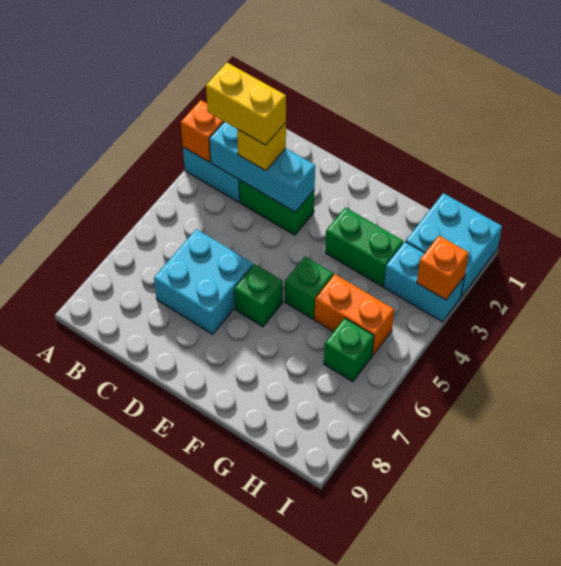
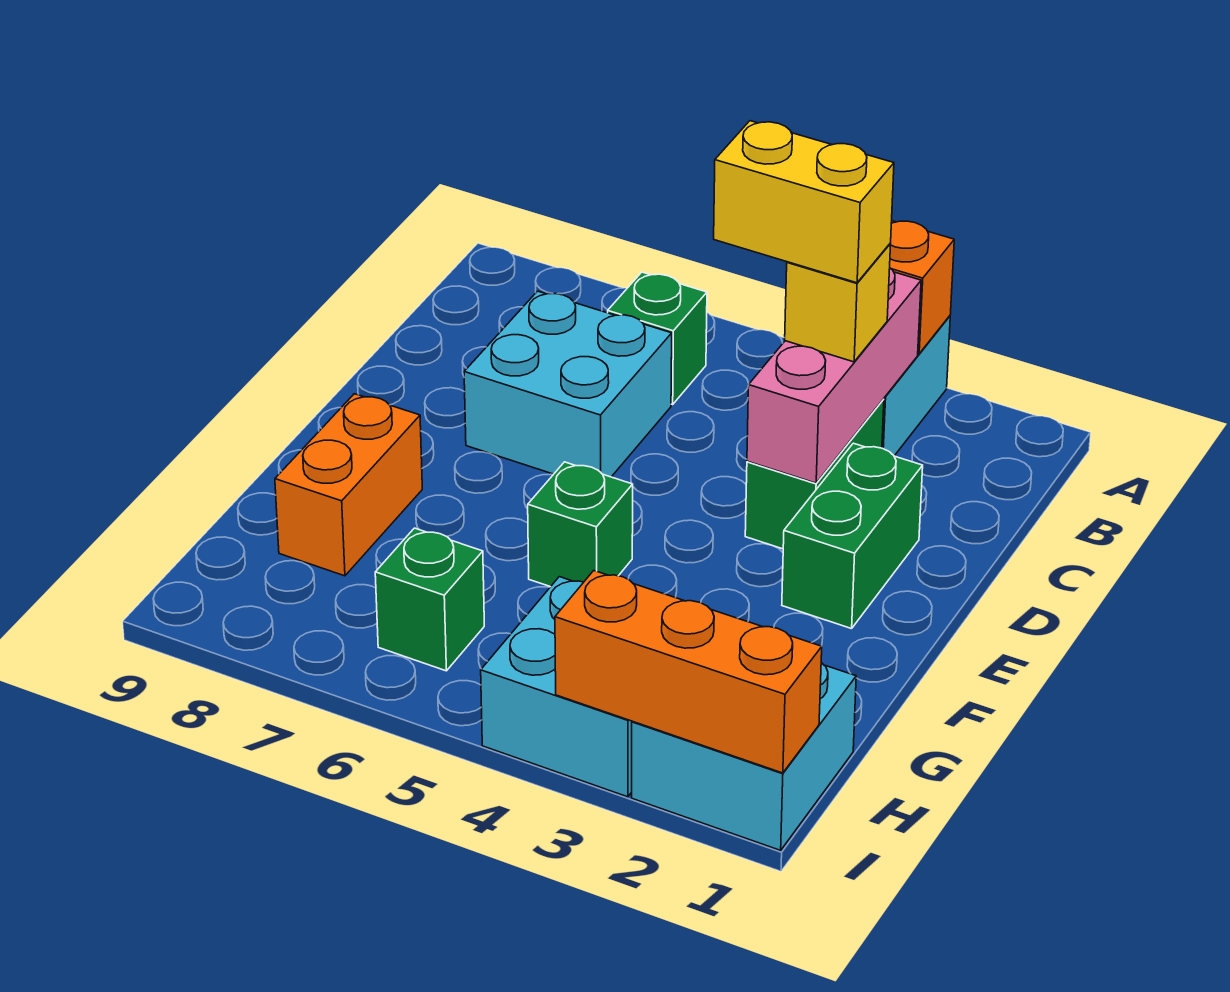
cyan brick B3:D3 level 2 -> pink brick B3:D3 level 2
yellow brick B3:C3 level 4 -> yellow brick C3:C4 level 4
green brick E6 level 1 -> green brick B6 level 1
green brick F3:G3 level 1 -> green brick D2:E2 level 1
orange brick G5:H5 level 1 -> orange brick F8:G8 level 1
cyan brick H3:I3 level 1 -> cyan brick H3:I4 level 1
orange brick I3 level 2 -> orange brick I1:I3 level 2

